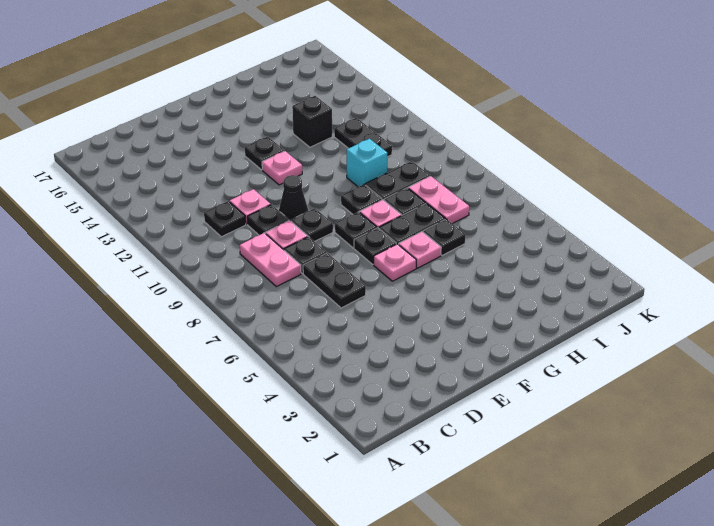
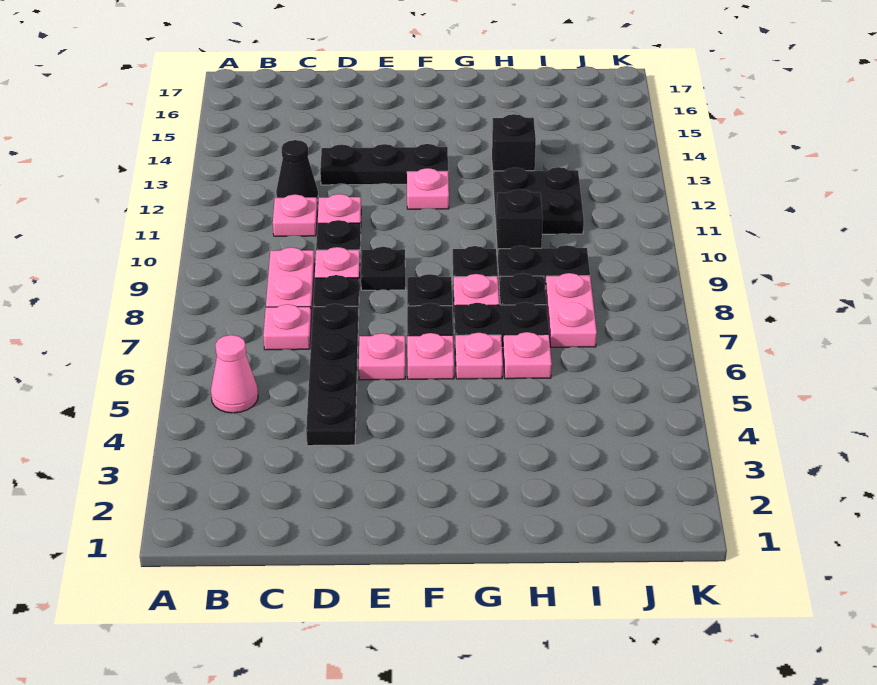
none -> pink cone B5 level 1
none -> pink plate C7 level 1
black plate C11 level 1 -> pink plate C11 level 1
black plate D6:D7 level 1 -> black plate D4:D7 level 1
none -> pink plate E6 level 1
black cone E10 level 1 -> black cone C12 level 1
black plate F13 level 1 -> black plate D13:F13 level 1
black plate H6 level 1 -> pink plate H6 level 1
cyan brick H10 level 1 -> black brick H10 level 1
black plate I11:I12 level 1 -> black plate H11:I12 level 1

